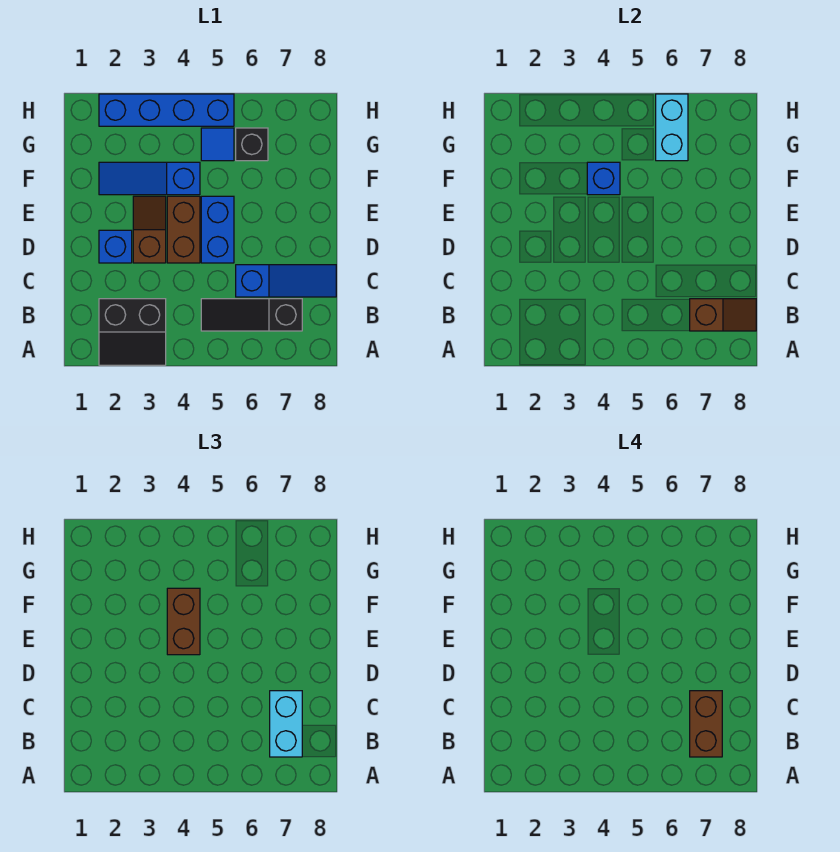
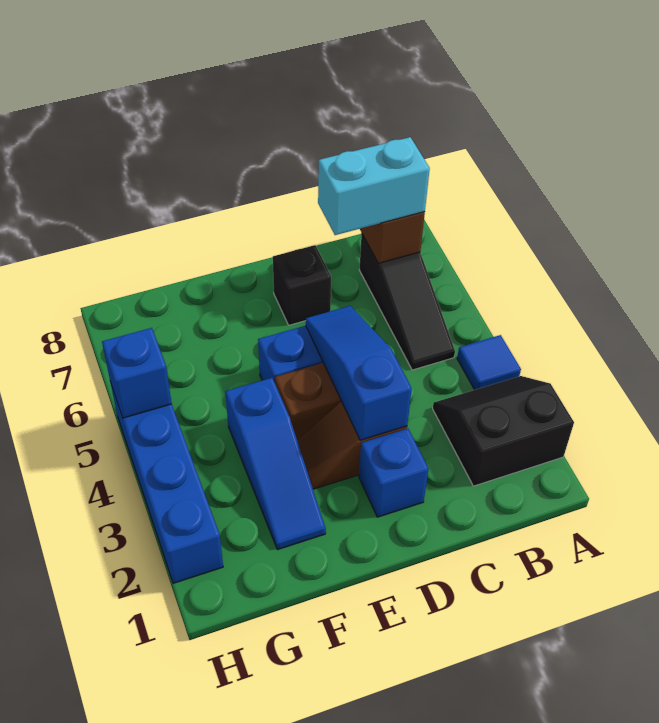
black slope A2:B3 level 1 top B -> black slope A2:B3 level 1 top 2
brown brick B7:C7 level 4 -> none
blue slope C6:C8 level 1 top 6 -> blue slope D3:D5 level 2 top 3
brown brick E4:F4 level 3 -> none
blue brick F4 level 2 -> blue brick H5 level 2
blue tile G5 level 1 -> blue tile A4 level 1
black brick G6 level 1 -> black brick D7 level 1
cyan brick G6:H6 level 2 -> none

